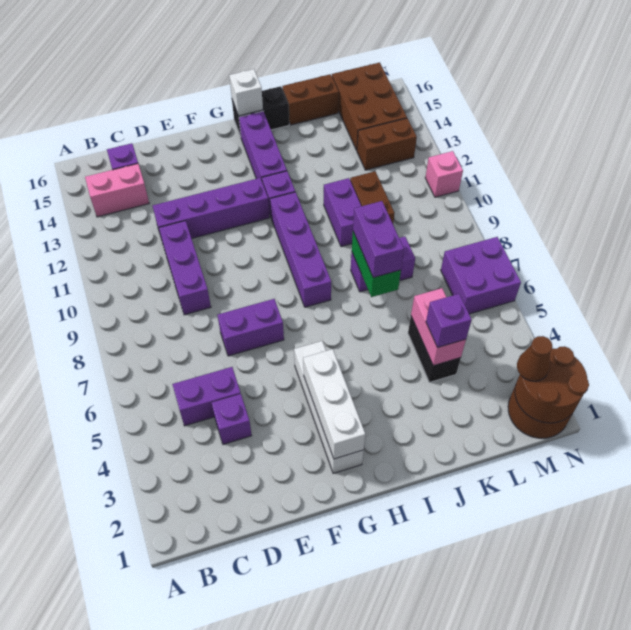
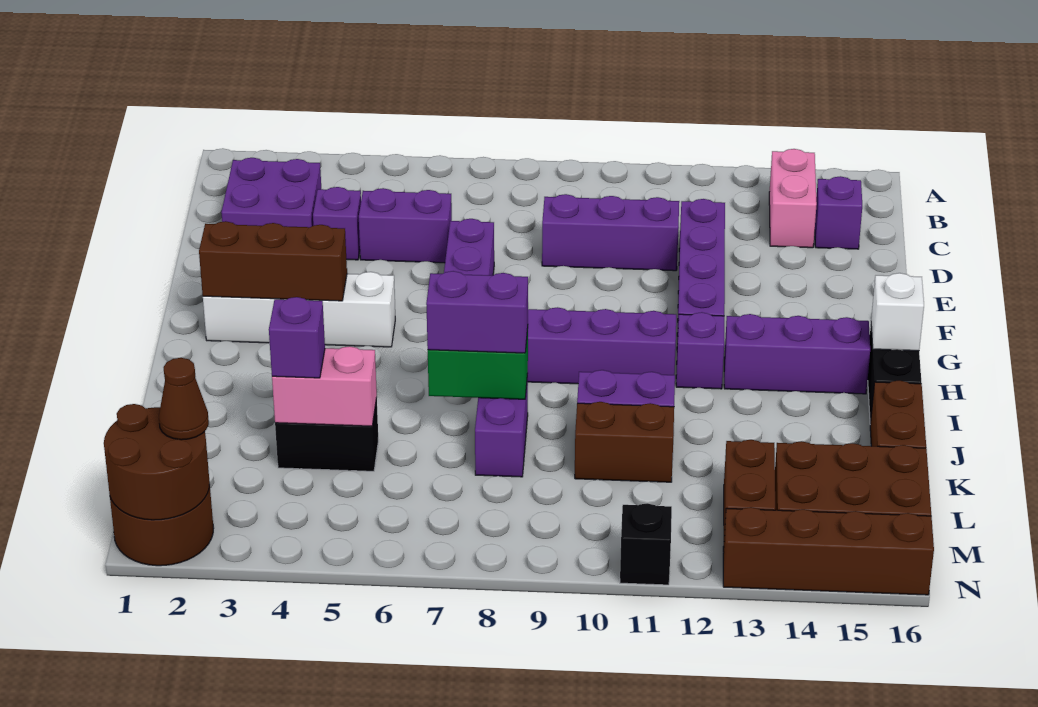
purple brick C5:D5 level 1 -> purple brick D5:D6 level 1
white brick G2:G4 level 2 -> brown brick G2:G4 level 2
purple brick M6:N7 level 1 -> purple brick C2:D3 level 1
pink brick N11 level 1 -> black brick N11 level 1
none -> brown brick N13:N16 level 1

